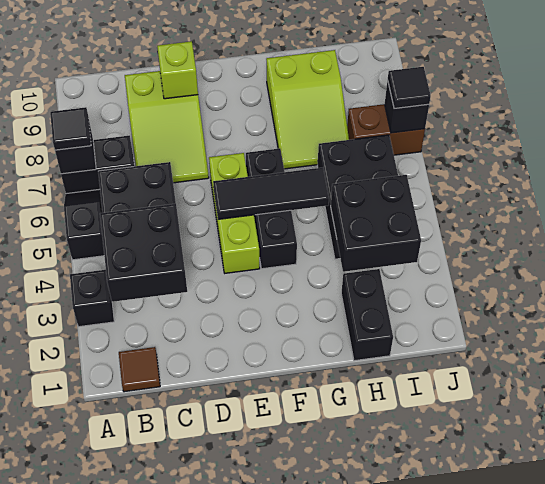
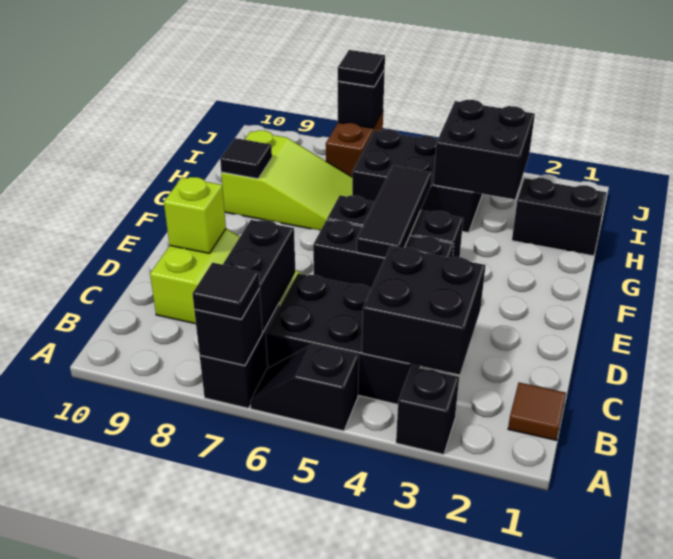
none -> black brick B7:C7 level 2
lime brick E4:E6 level 1 -> black brick E4:E6 level 1
none -> black tile G9 level 2

